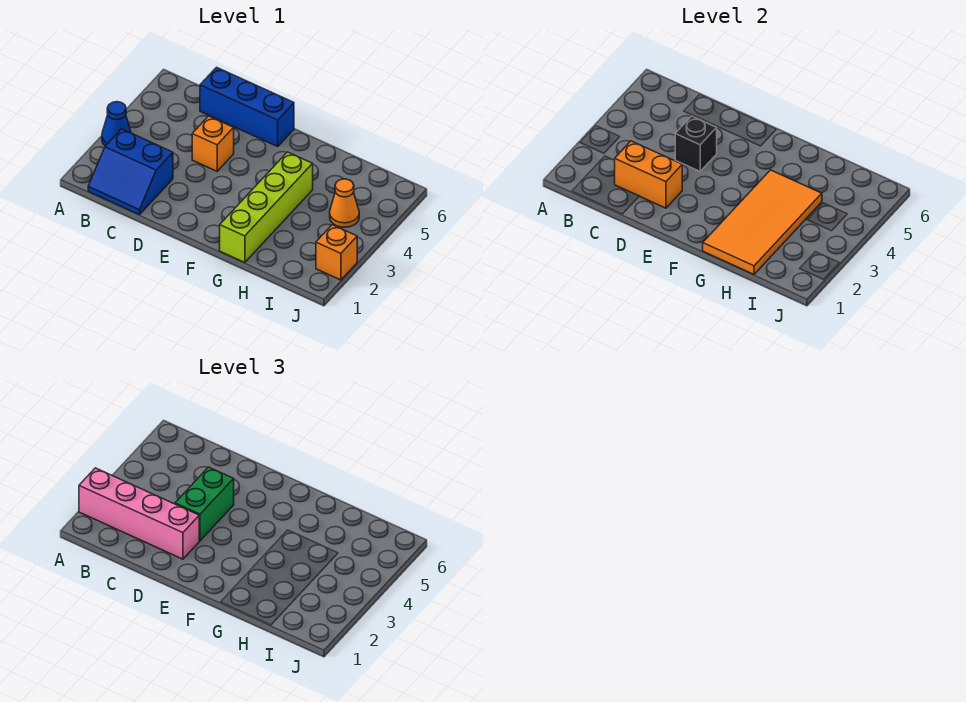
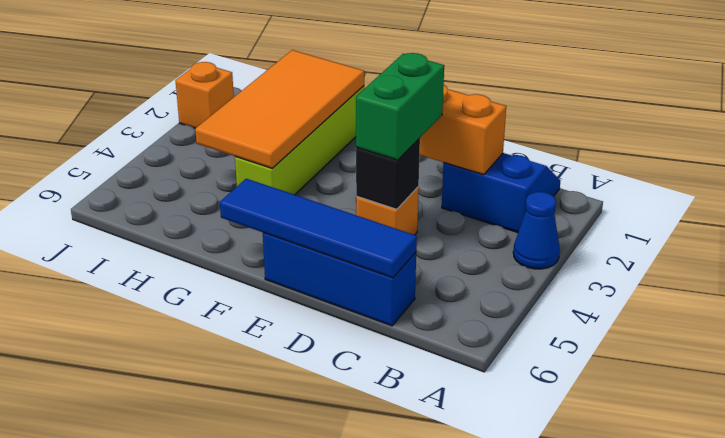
pink brick A2:D2 level 3 -> none
none -> blue tile C6:F6 level 2
orange cone I4 level 1 -> none

